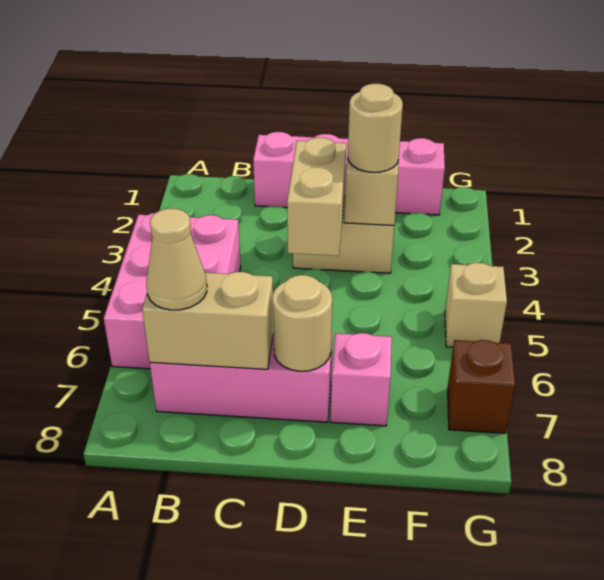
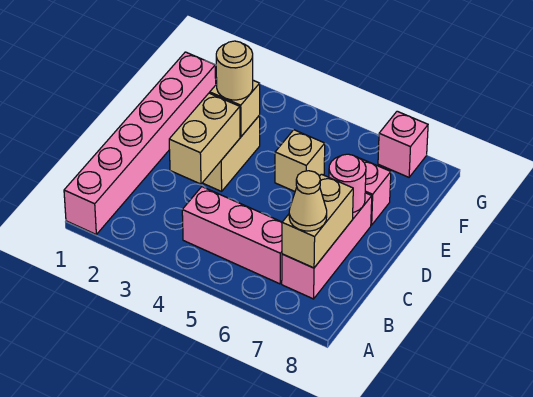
pink brick A4:B6 level 1 -> pink brick B4:B6 level 1
pink brick C1:F1 level 1 -> pink brick A1:F1 level 1
tan brick D3:D4 level 2 -> tan brick C3:D3 level 2
tan round brick D7 level 2 -> pink round brick D7 level 2
tan brick G5 level 1 -> tan brick E5 level 1
brown brick G7 level 1 -> pink brick G7 level 1

